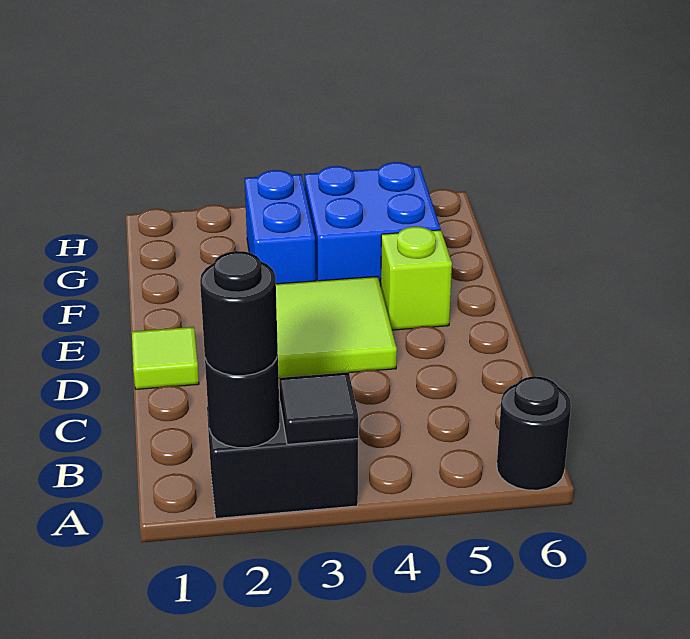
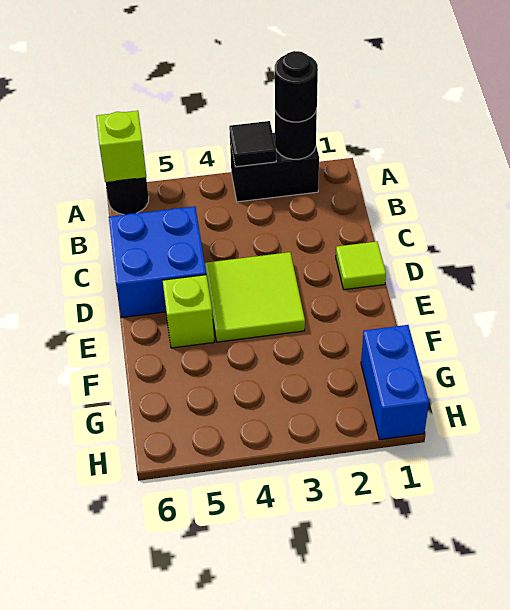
none -> lime brick A6 level 2
blue brick F3:G3 level 1 -> blue brick G1:H1 level 1
blue brick F4:G5 level 1 -> blue brick C5:D6 level 1

